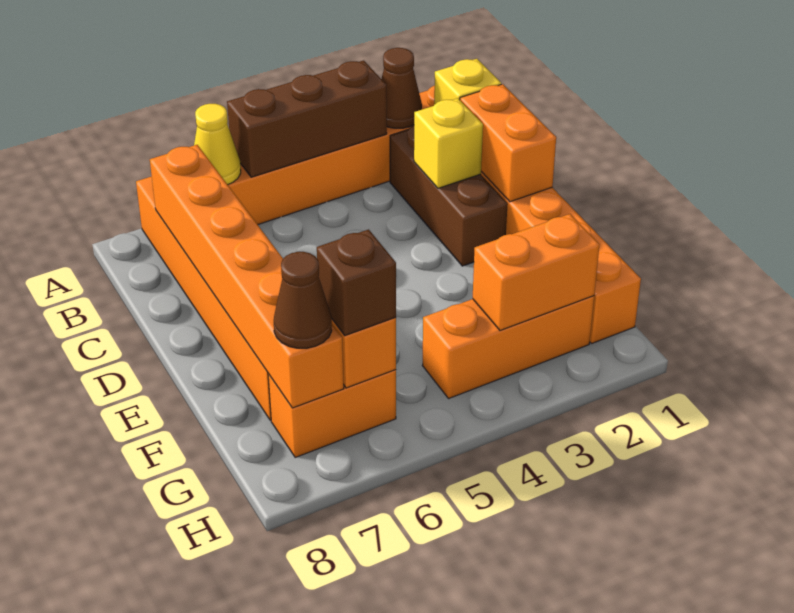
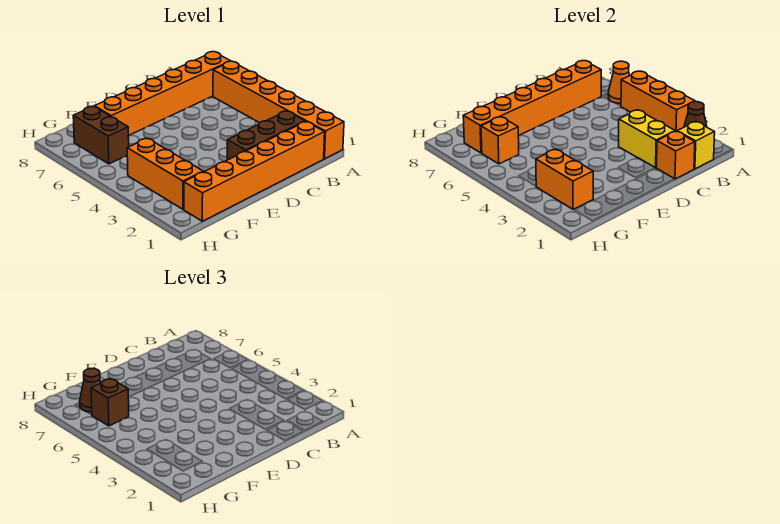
brown brick A3:A5 level 2 -> orange brick A3:A5 level 2
yellow cone A6 level 2 -> orange cone A6 level 2
orange brick C1:D1 level 2 -> orange brick C1 level 2
yellow brick C2 level 2 -> yellow brick C2:C3 level 2
orange brick G6:G7 level 1 -> brown brick G6:G7 level 1

